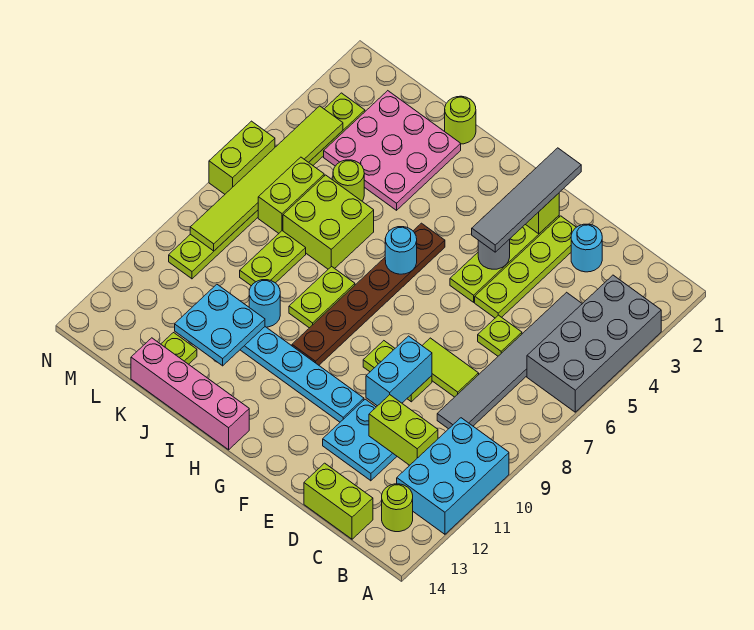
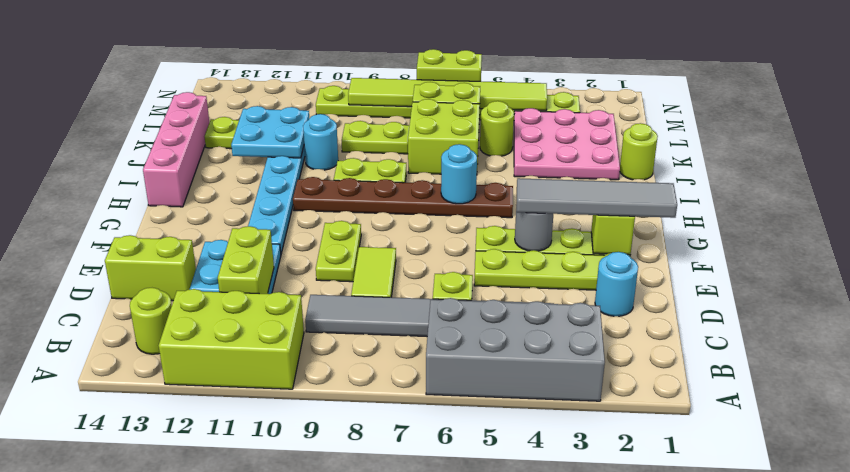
cyan brick A10:B12 level 1 -> lime brick A10:B12 level 1
lime brick C14:D14 level 1 -> lime brick D13:D14 level 1
cyan brick E9:E10 level 2 -> none

